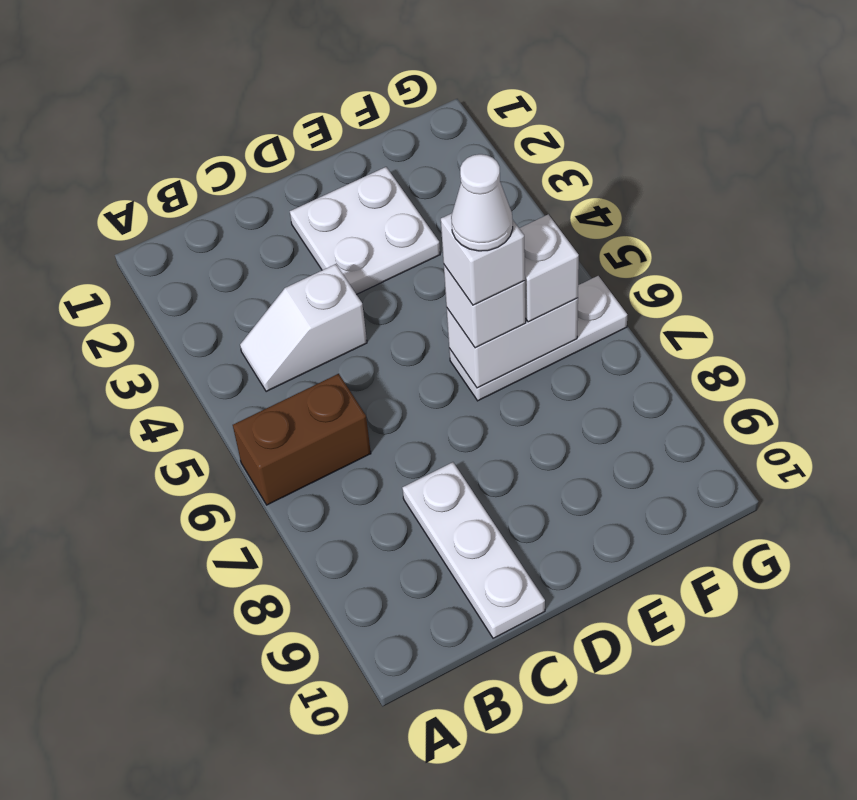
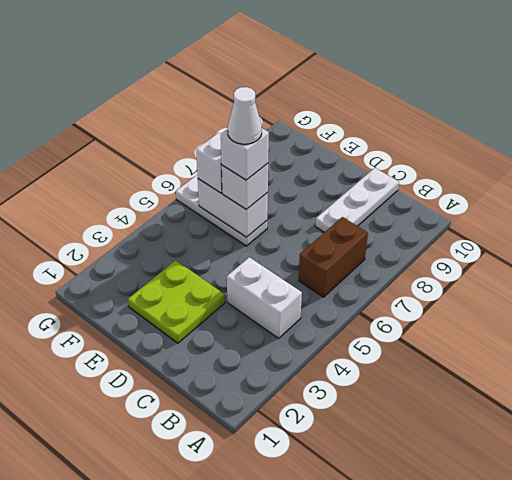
brown brick A6:B6 level 1 -> brown brick B6:B7 level 1
white slope B4:C4 level 1 top C -> white brick B4:C4 level 1
white plate D2:E3 level 1 -> lime plate D2:E3 level 1

